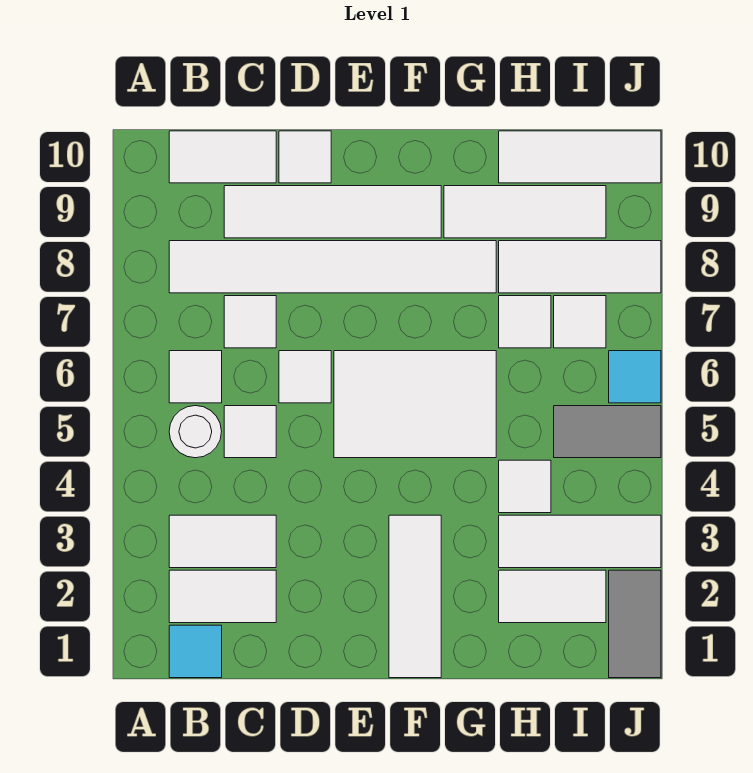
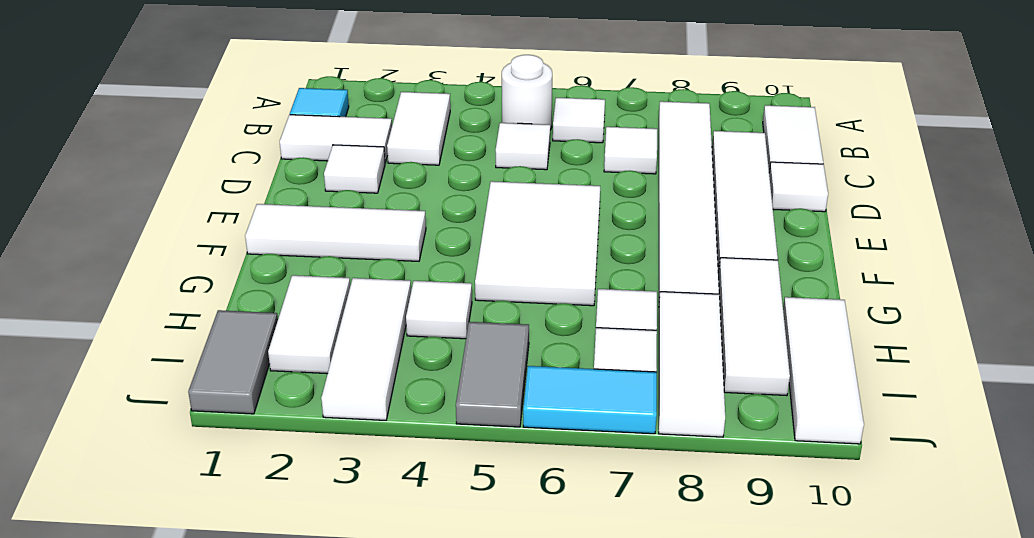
white tile B2:C2 level 1 -> white tile C1:C2 level 1
white tile D6 level 1 -> white tile D2 level 1
grey tile J1:J2 level 1 -> grey tile I1:J1 level 1
cyan tile J6 level 1 -> cyan tile J6:J7 level 1

